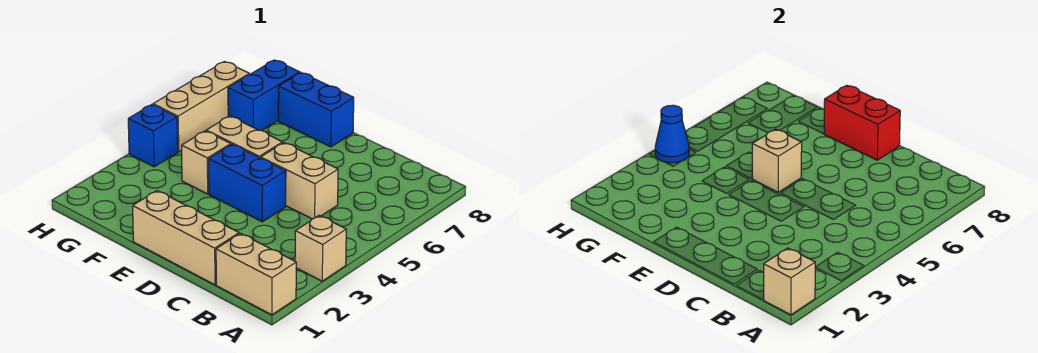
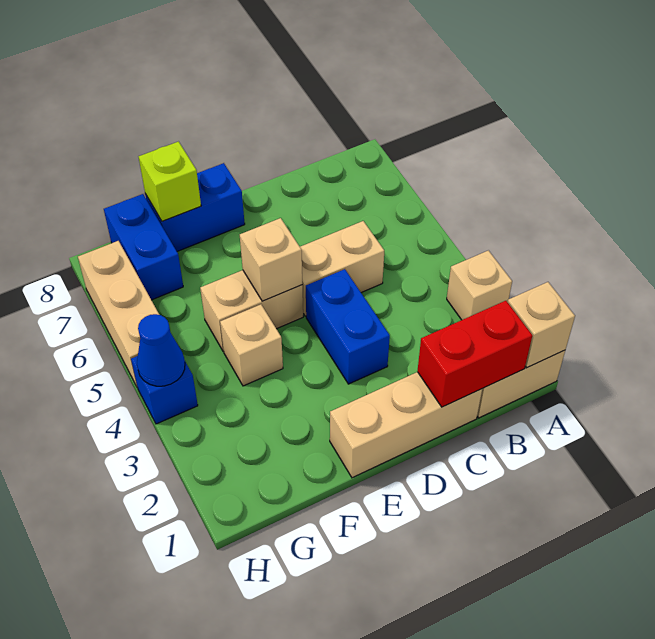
blue brick D4:E4 level 1 -> blue brick D3:D4 level 1
red brick D8:E8 level 2 -> red brick B1:C1 level 2
none -> lime brick F8 level 2

